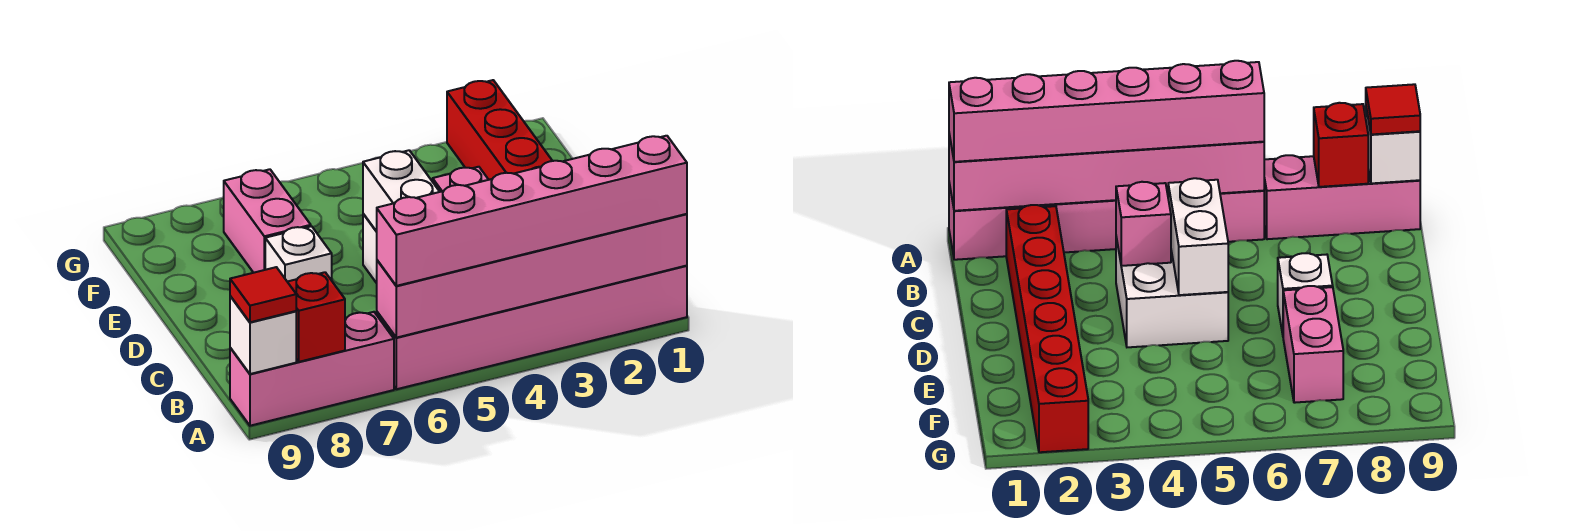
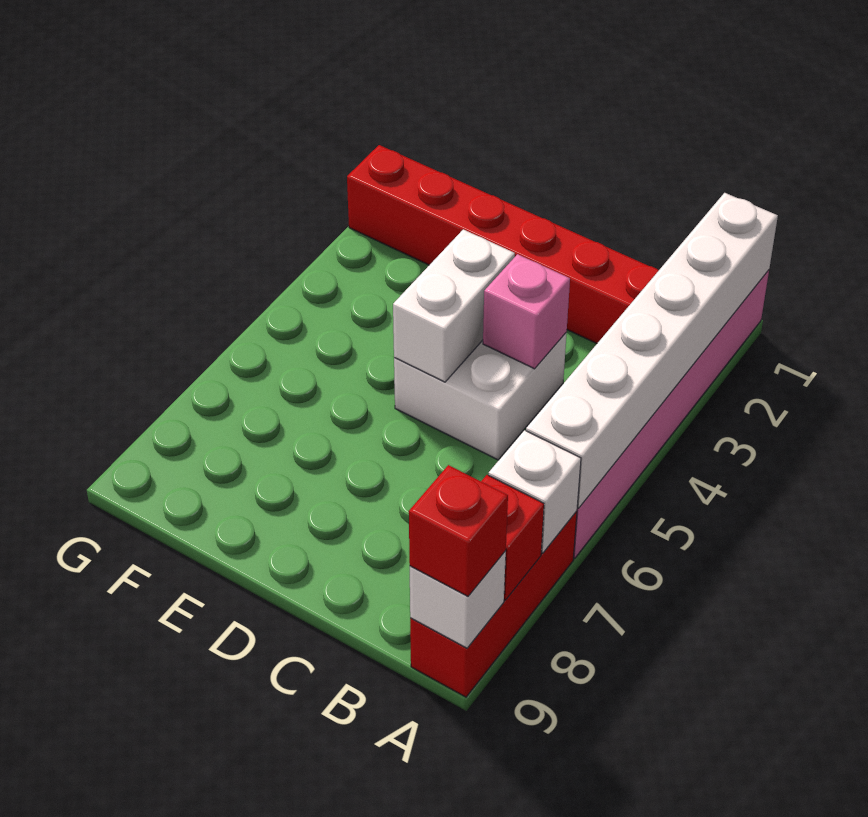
pink brick A1:A6 level 2 -> white brick A1:A6 level 2
pink brick A1:A6 level 3 -> none
pink brick A7:A9 level 1 -> red brick A7:A9 level 1
red tile A9 level 3 -> red brick A9 level 3
white brick C5:D5 level 2 -> white brick D4:D5 level 2
white brick D7 level 1 -> white brick A7 level 2
pink brick E7:F7 level 1 -> none

